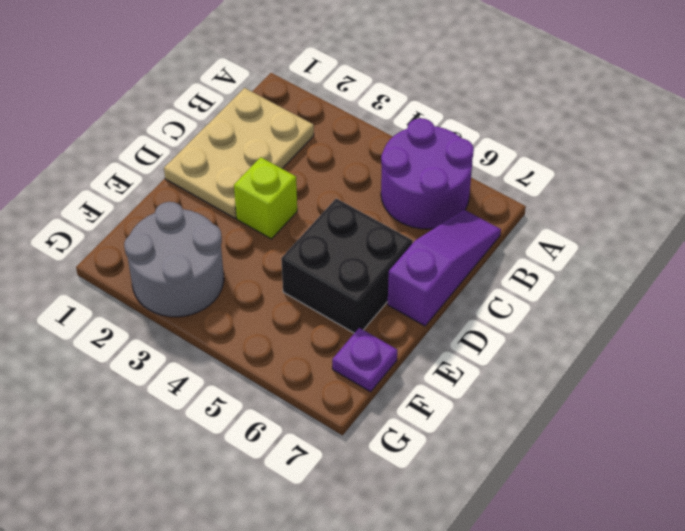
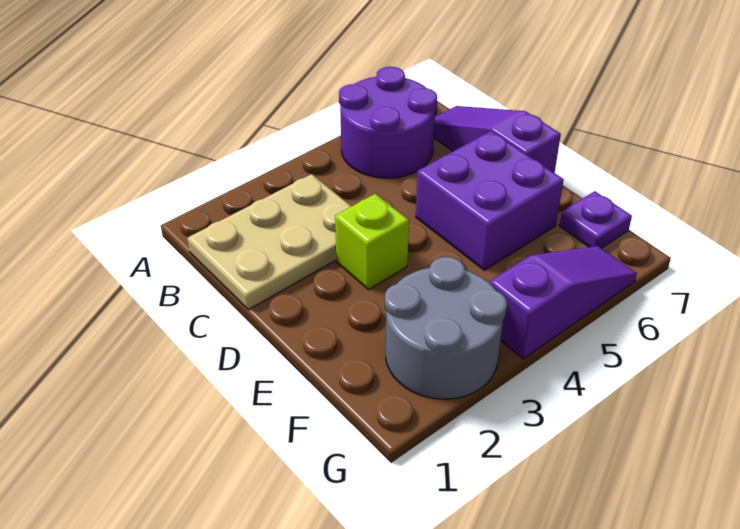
tan plate B1:D2 level 1 -> tan plate B1:C3 level 1
black brick D5:E6 level 1 -> purple brick D5:E6 level 1
none -> purple slope G4:G6 level 1 top 4

